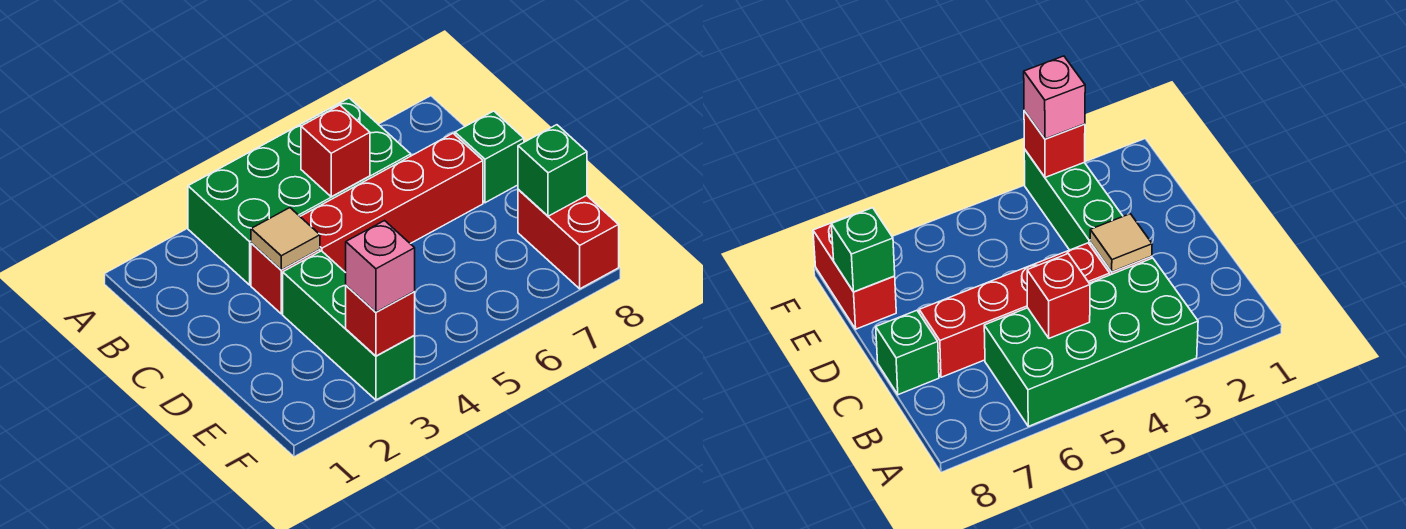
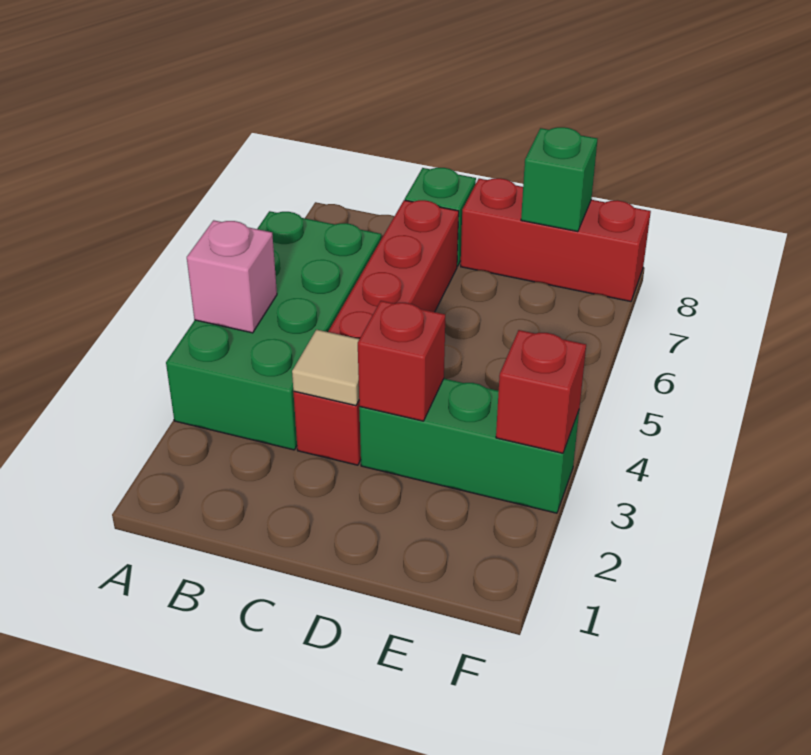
red brick B5 level 2 -> red brick D3 level 2
red brick E8:F8 level 1 -> red brick D8:F8 level 1
pink brick F3 level 3 -> pink brick A4 level 2

